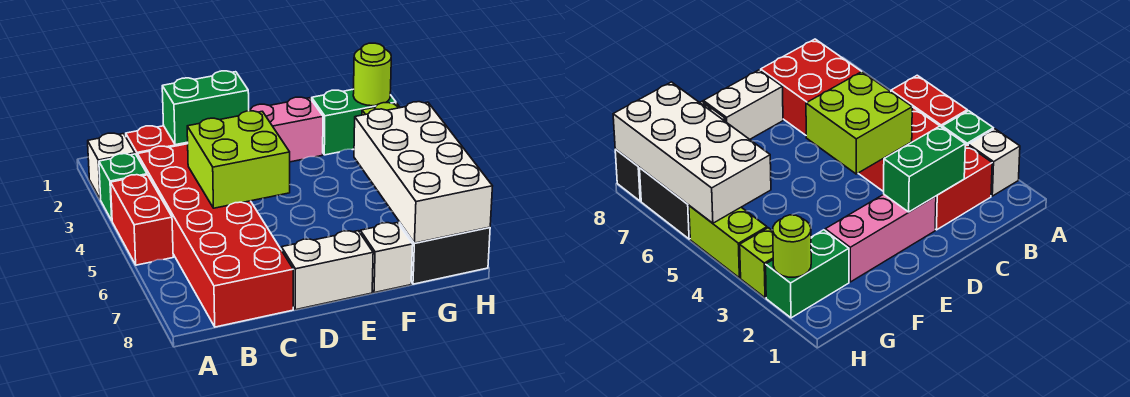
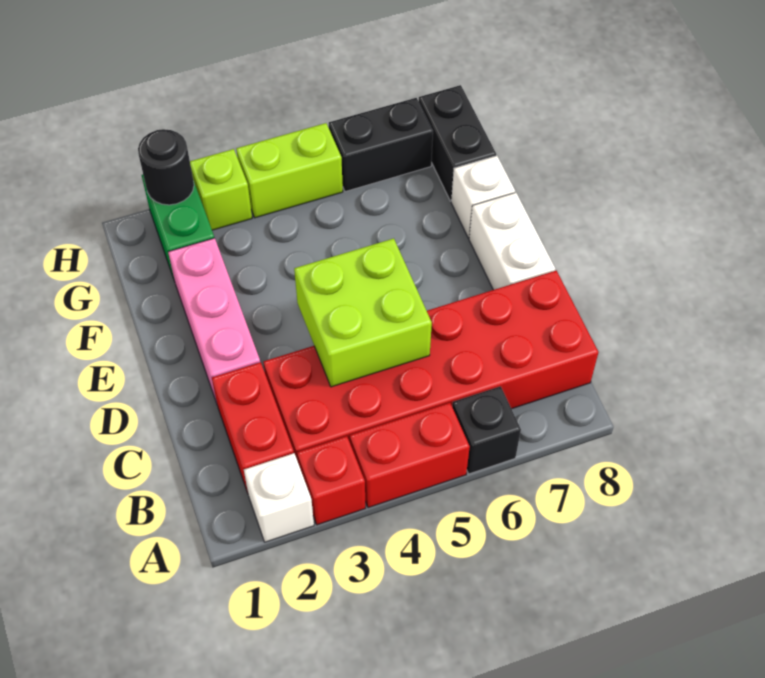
green brick A3 level 1 -> red brick A3 level 1
none -> black brick A6 level 1
green brick C2:D2 level 2 -> none
white brick G5:H8 level 2 -> none
lime round brick H2 level 2 -> black round brick H2 level 2

